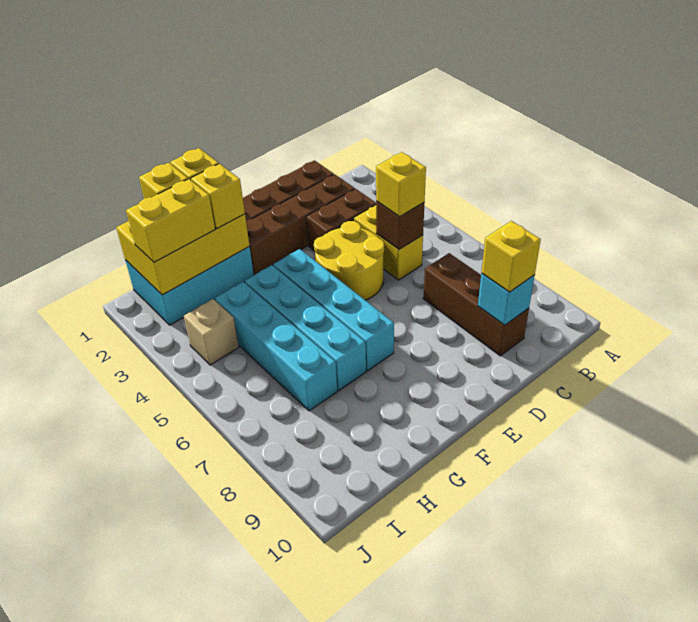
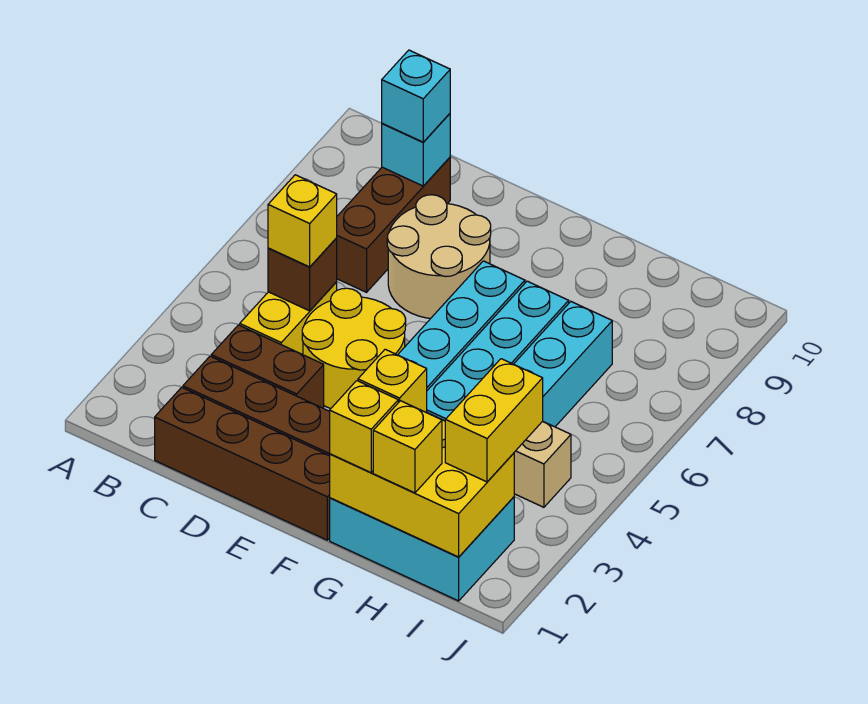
yellow brick C9 level 3 -> cyan brick C9 level 3
none -> tan round brick D7:E8 level 1
yellow brick H2:I2 level 3 -> yellow brick I2:I3 level 3

